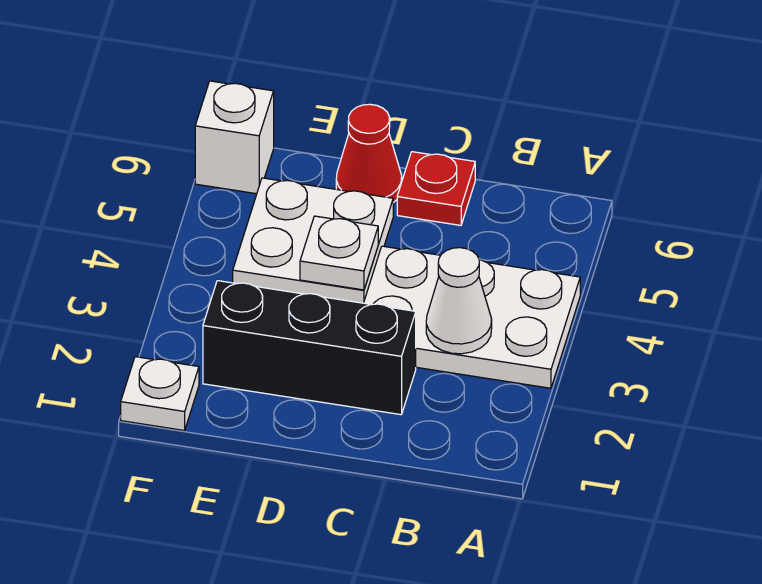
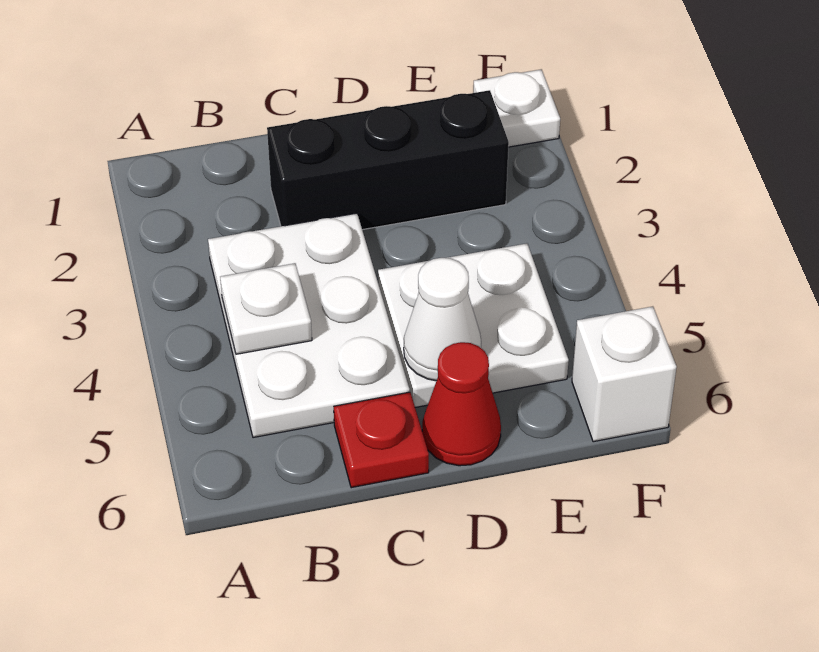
white plate A3:C4 level 1 -> white plate B3:C5 level 1
white cone B3 level 2 -> white cone D5 level 2
white plate D4 level 2 -> white plate B4 level 2

